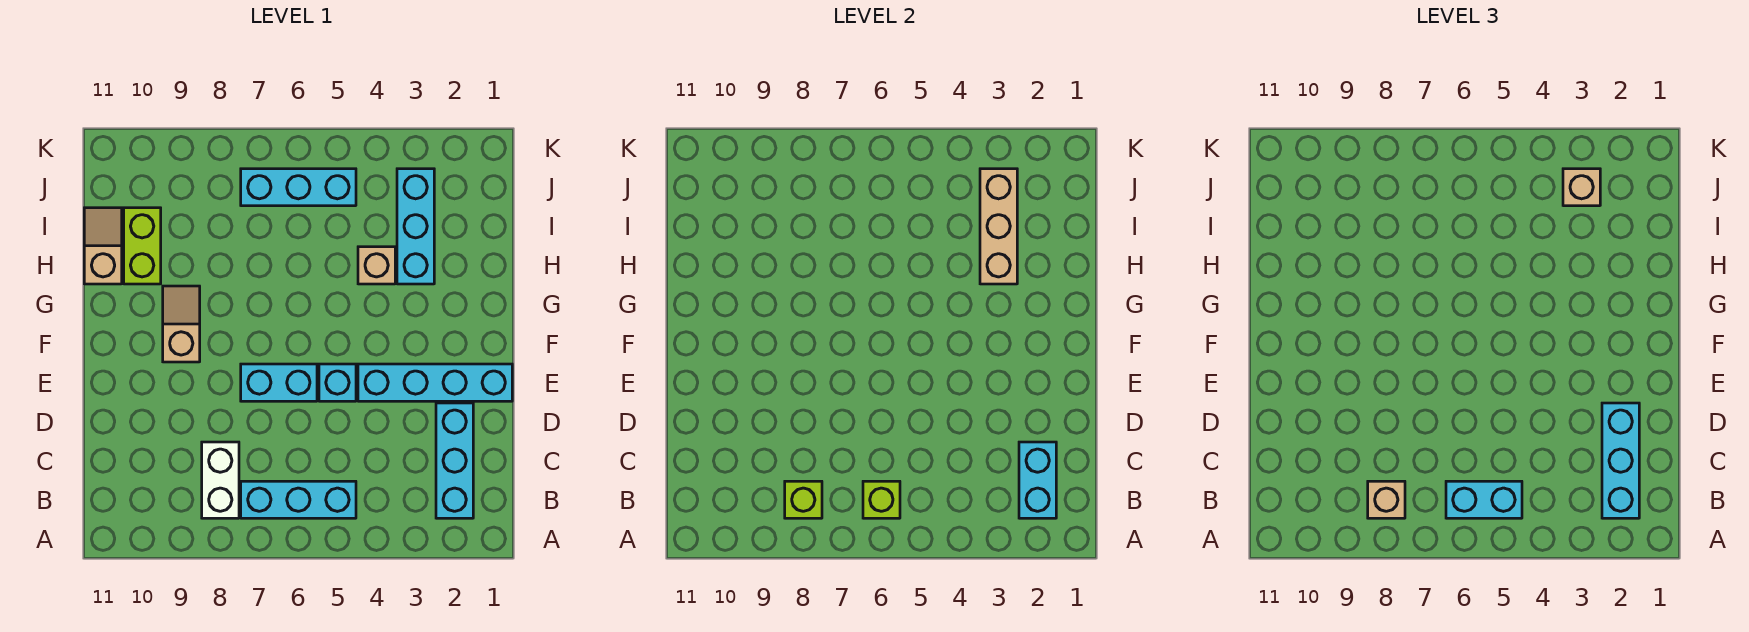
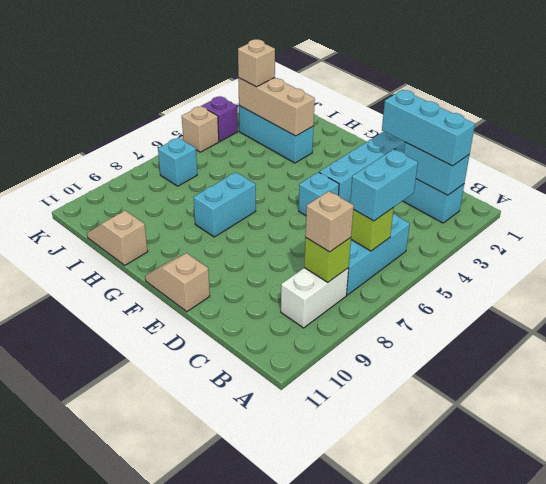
white brick B8:C8 level 1 -> white brick B8:B9 level 1
cyan brick E6:E7 level 1 -> cyan brick G7:G8 level 1
tan slope F9:G9 level 1 top F -> tan slope E11:F11 level 1 top E
tan brick H4 level 1 -> tan brick K5 level 1
lime brick H10:I10 level 1 -> none
cyan brick J5:J7 level 1 -> cyan brick J7 level 1
none -> purple brick K4 level 1

